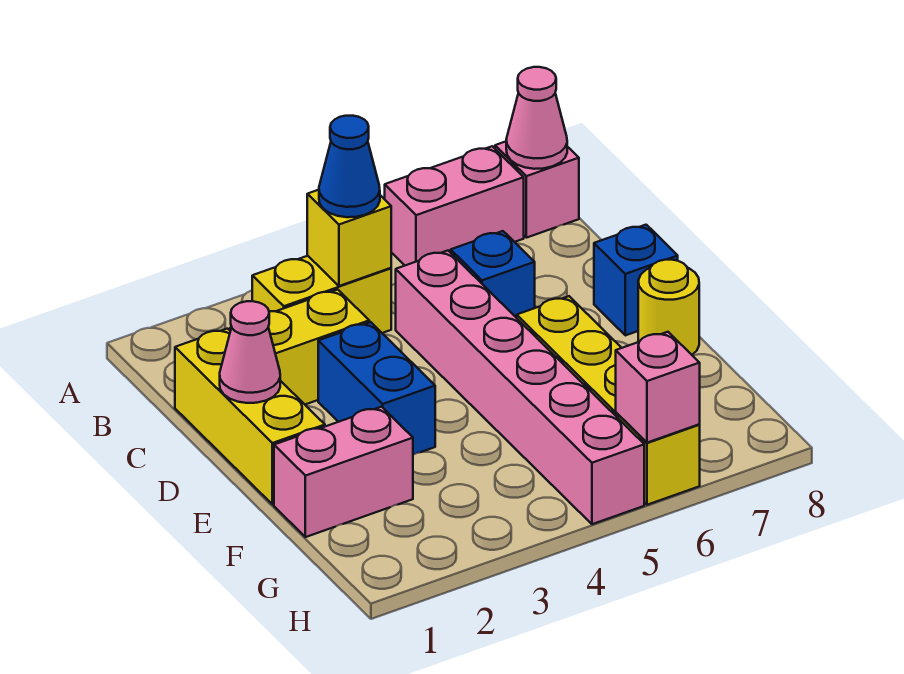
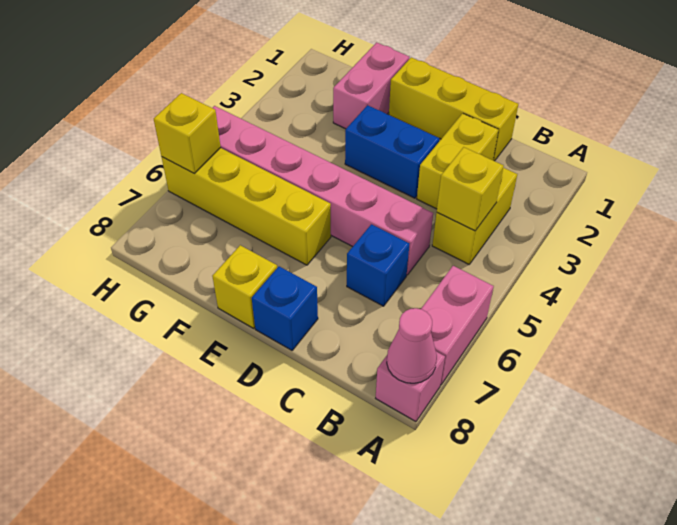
blue cone B4 level 3 -> none
pink cone D1 level 2 -> none
yellow round brick E8 level 1 -> yellow brick E8 level 1
pink brick H6 level 2 -> yellow brick H6 level 2

